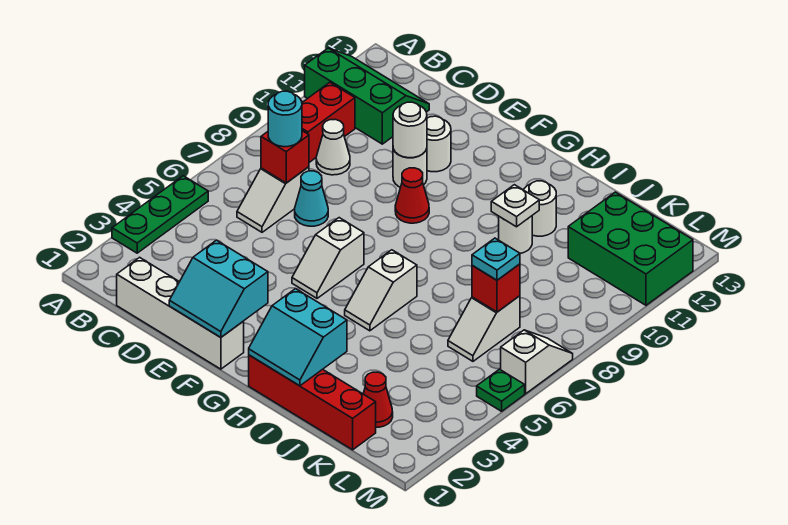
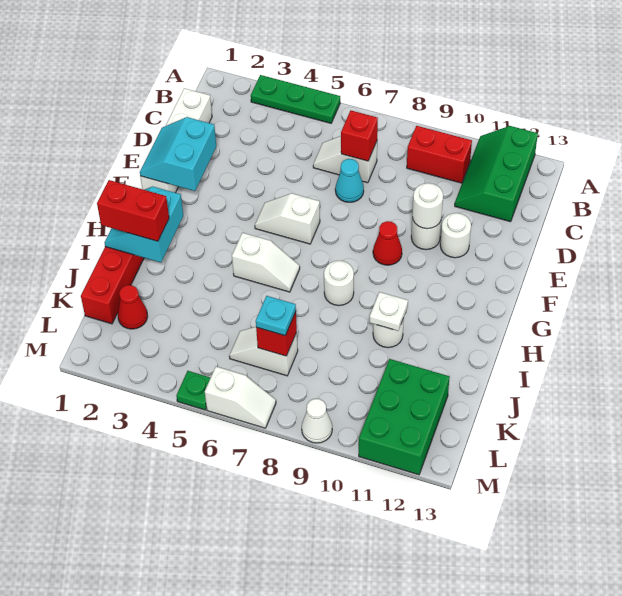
green slope A11:C12 level 1 top 11 -> green slope A11:C12 level 1 top 12
cyan round brick C7 level 3 -> none
white cone C9 level 1 -> white cone M9 level 1
white slope H5:H6 level 1 top 6 -> white slope H5:H6 level 1 top 5
none -> red brick I1:I2 level 3
white round brick I11 level 1 -> white round brick H8 level 1

